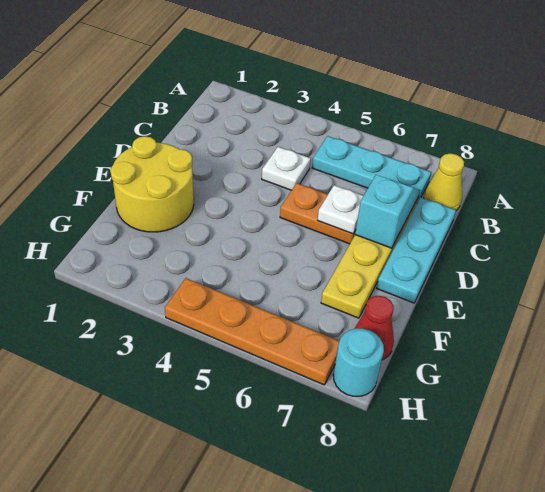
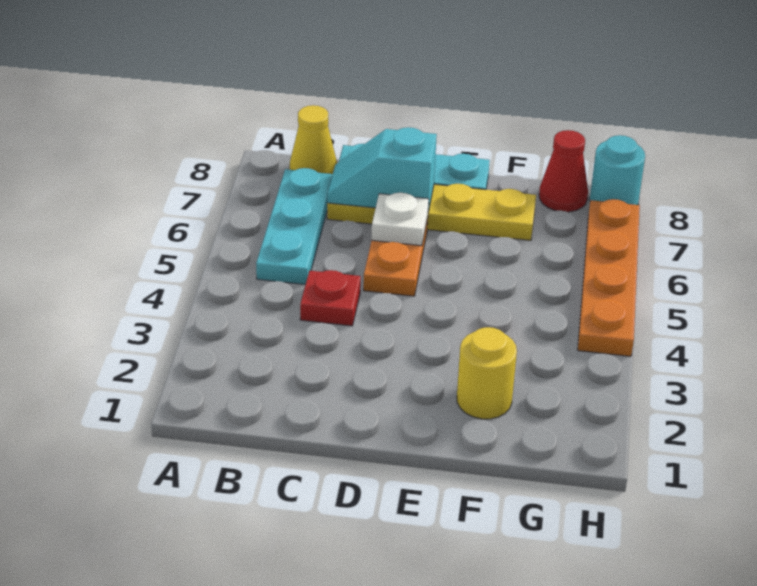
white plate C4 level 1 -> red plate C4 level 1
yellow round brick E1:F2 level 1 -> yellow round brick F2 level 1

